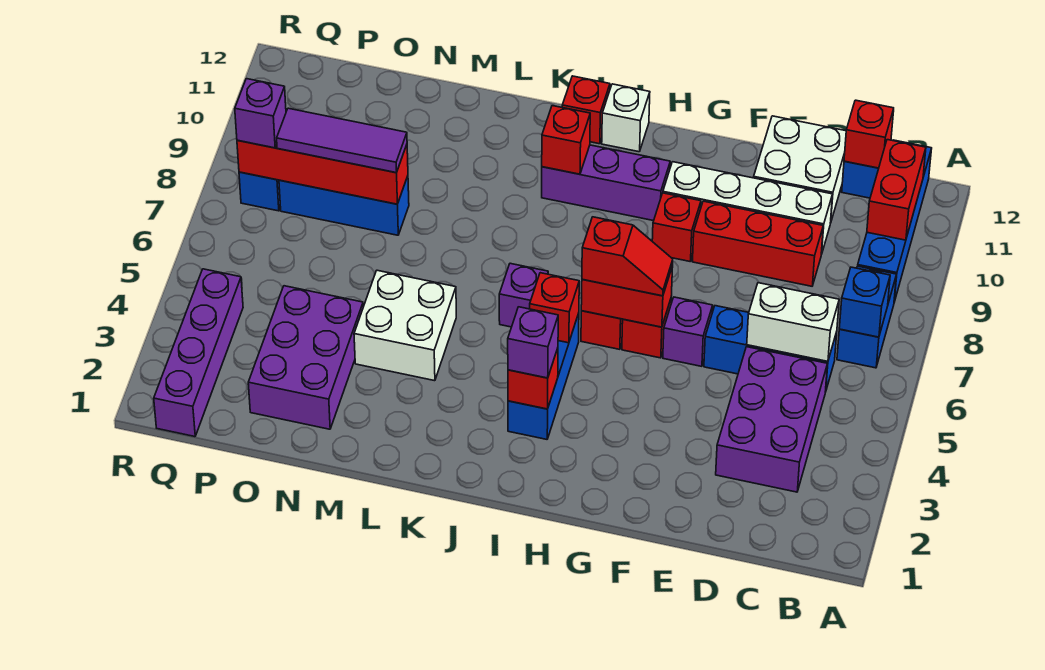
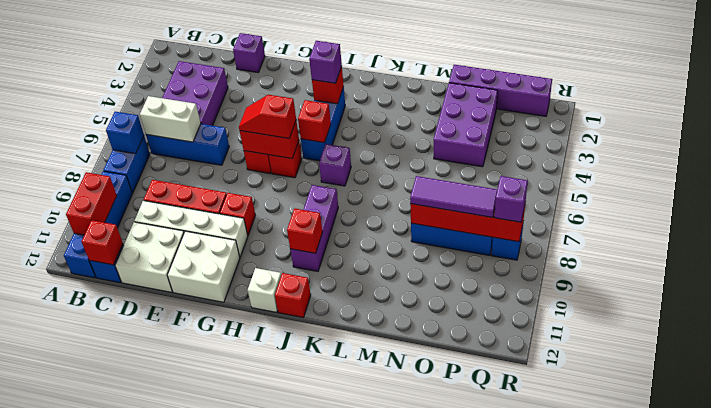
purple brick F6 level 1 -> purple brick E1 level 1
purple brick H10:J10 level 1 -> purple brick J8:J10 level 1
white brick L4:M5 level 1 -> white brick F11:G12 level 1
purple brick Q1:Q4 level 1 -> purple brick N1:Q1 level 1

